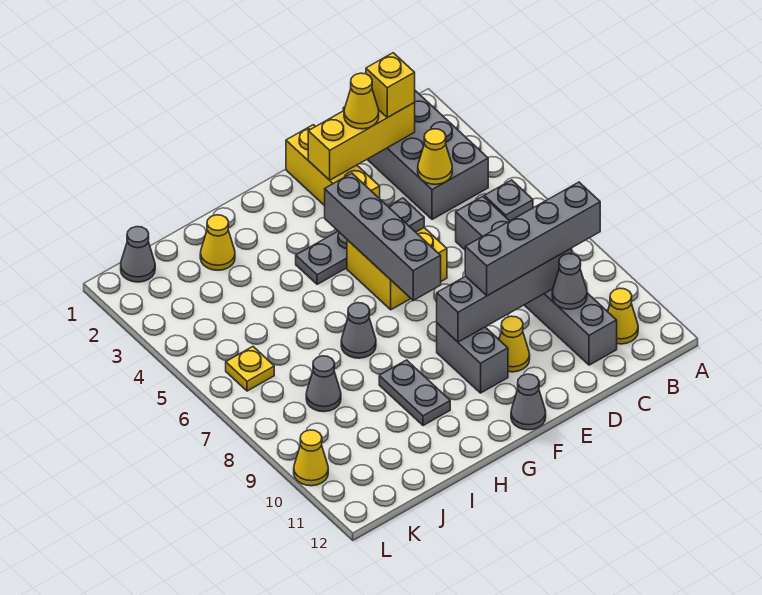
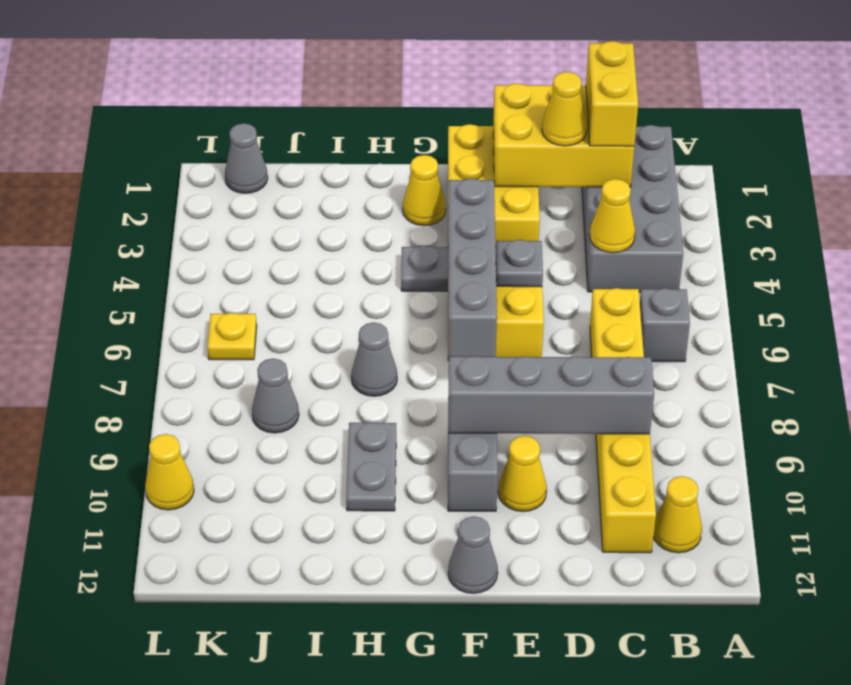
grey brick B9:E9 level 3 -> none
yellow brick C2:E2 level 2 -> yellow brick C1:E2 level 2
yellow brick C2 level 3 -> yellow brick C1:C2 level 3
grey brick C6:C11 level 1 -> yellow brick C6:C11 level 1
grey cone C10 level 2 -> none
yellow brick E1:E3 level 1 -> yellow brick E1:F3 level 1
yellow cone I2 level 1 -> yellow cone G2 level 1

